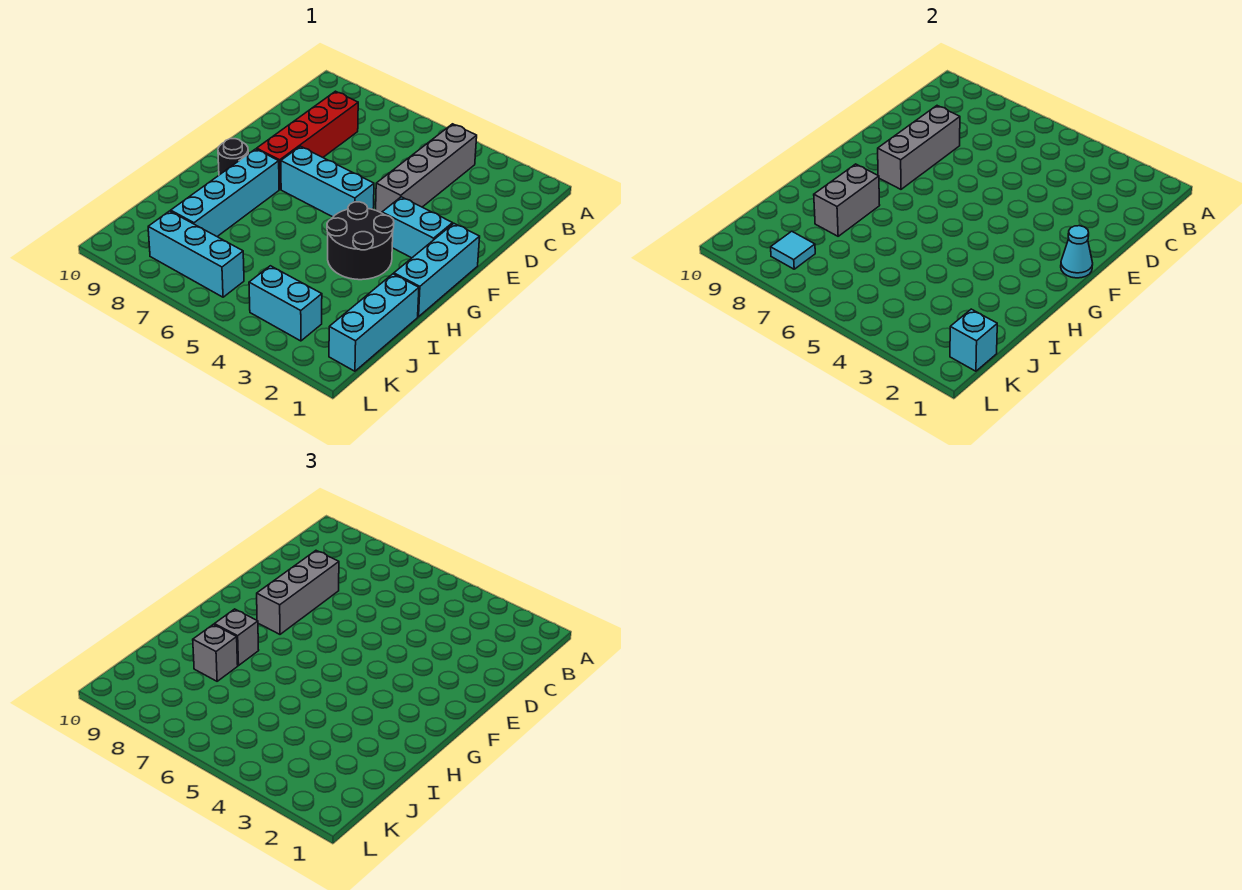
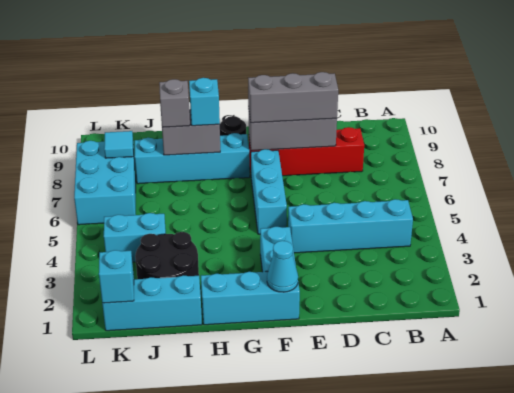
grey brick B4:E4 level 1 -> cyan brick B4:E4 level 1
black round brick G3:H4 level 1 -> black round brick I2:J3 level 1
grey brick H8 level 3 -> cyan brick H8 level 3
cyan brick K3:K4 level 1 -> cyan brick J4:K4 level 1
cyan brick K6:K8 level 1 -> cyan brick K6:L8 level 1

